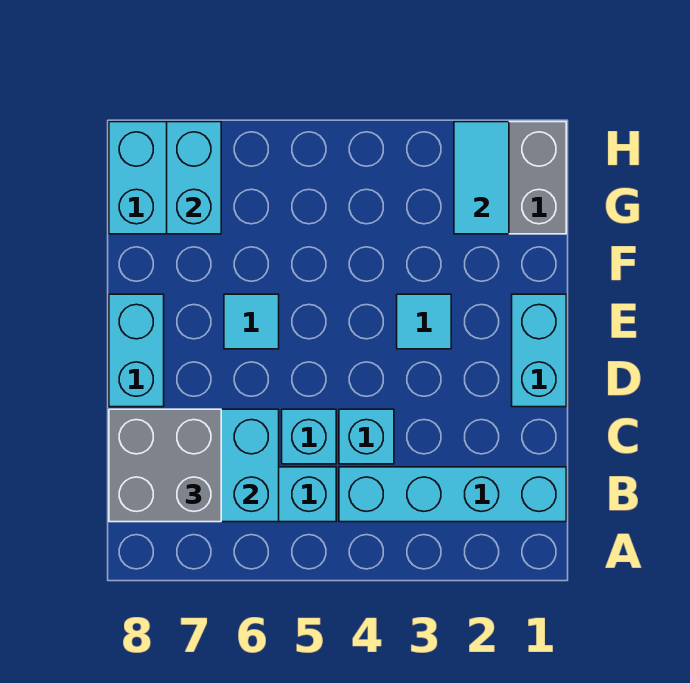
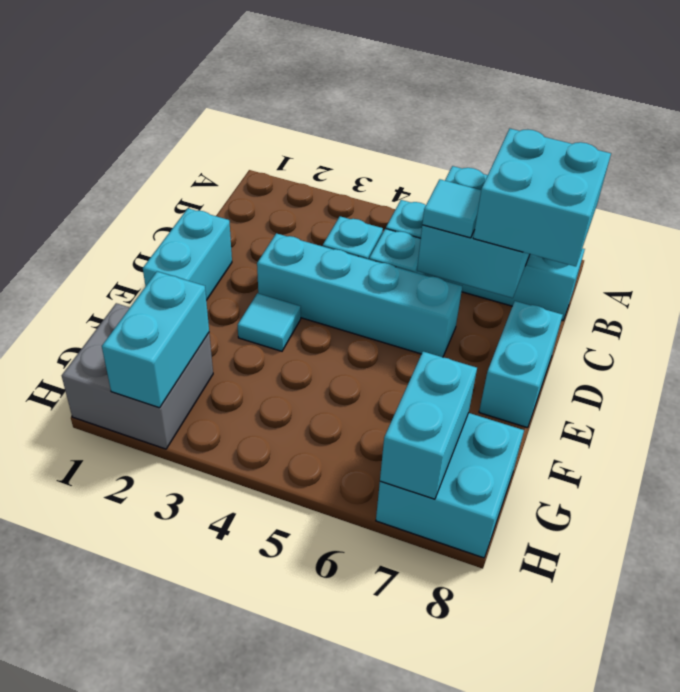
cyan brick B1:B4 level 1 -> cyan brick D3:D6 level 1
grey brick B7:C8 level 3 -> cyan brick B7:C8 level 3
cyan tile E6 level 1 -> cyan tile C6 level 3
cyan tile G2:H2 level 2 -> cyan brick G2:H2 level 2

